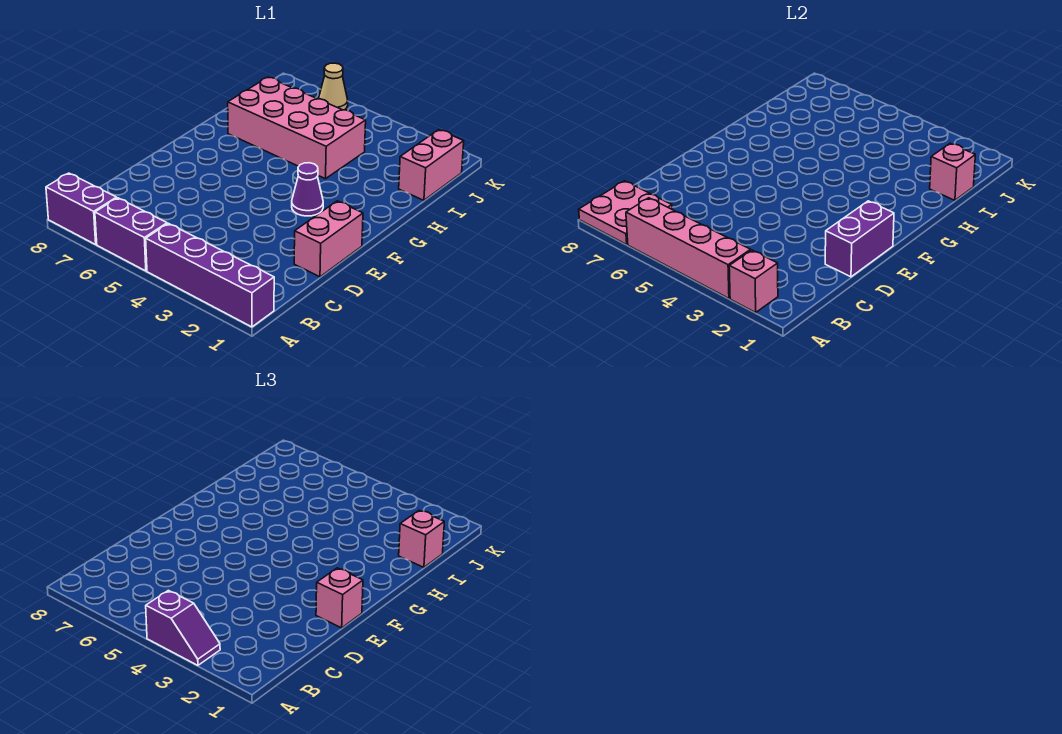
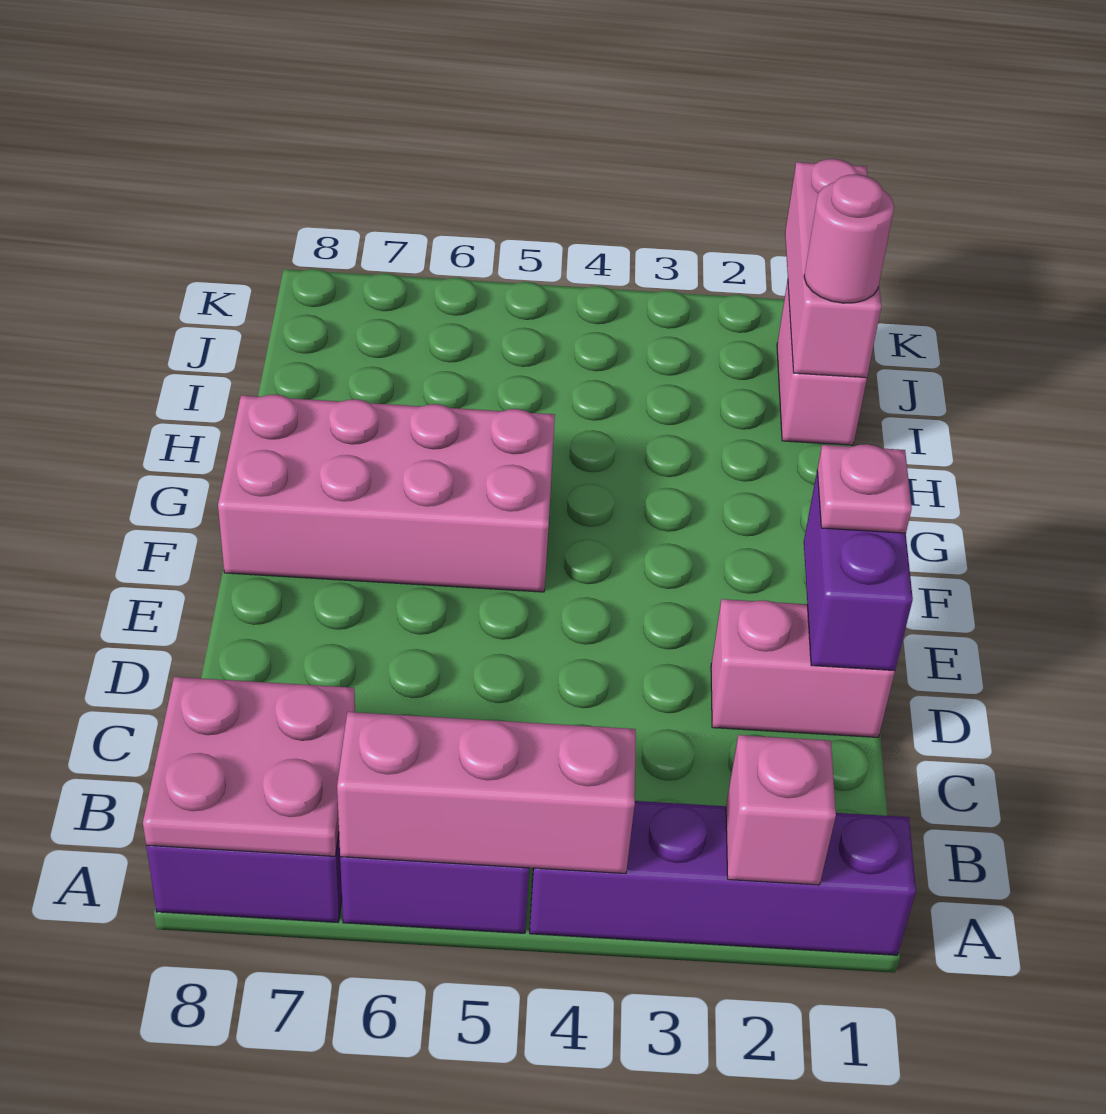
pink brick A3:A6 level 2 -> pink brick A4:A6 level 2
purple slope A3:A4 level 3 top 4 -> none
pink brick D1:E1 level 1 -> pink brick D1:D2 level 1
pink brick E1 level 3 -> pink plate E1 level 3
purple cone F3 level 1 -> none
pink brick H4:I7 level 1 -> pink brick F5:G8 level 1
pink brick I1 level 2 -> pink brick I1:K1 level 2
pink brick I1 level 3 -> pink round brick I1 level 3
tan cone K6 level 1 -> none

